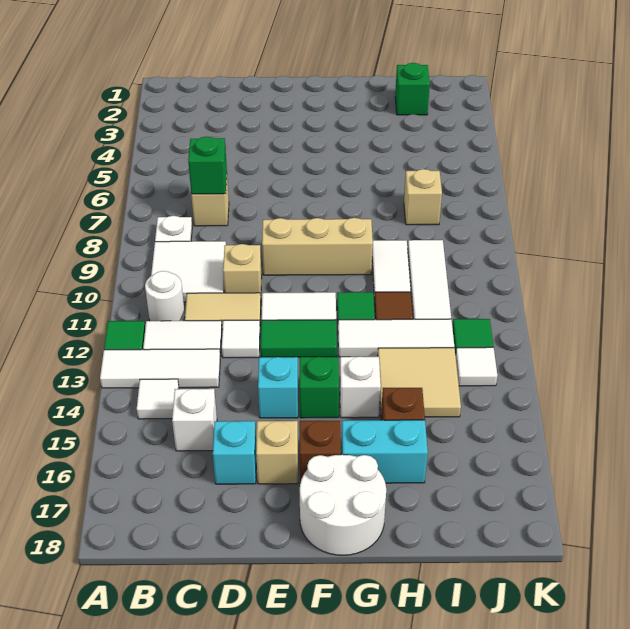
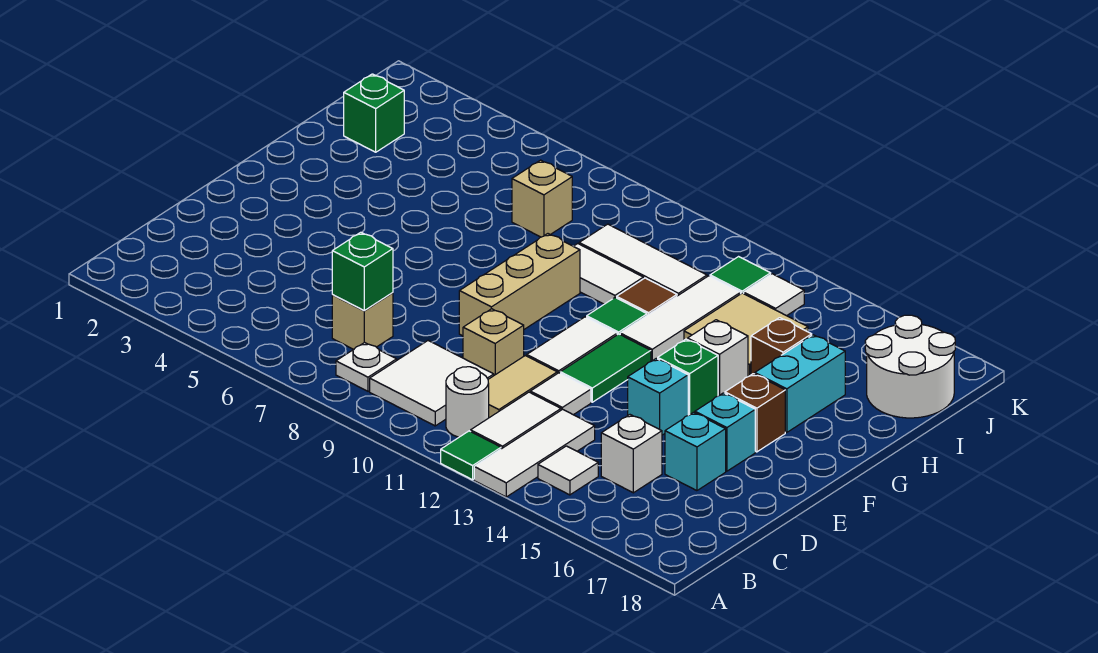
tan brick E16 level 1 -> cyan brick E16 level 1
white round brick F17:G18 level 1 -> white round brick I17:J18 level 1

